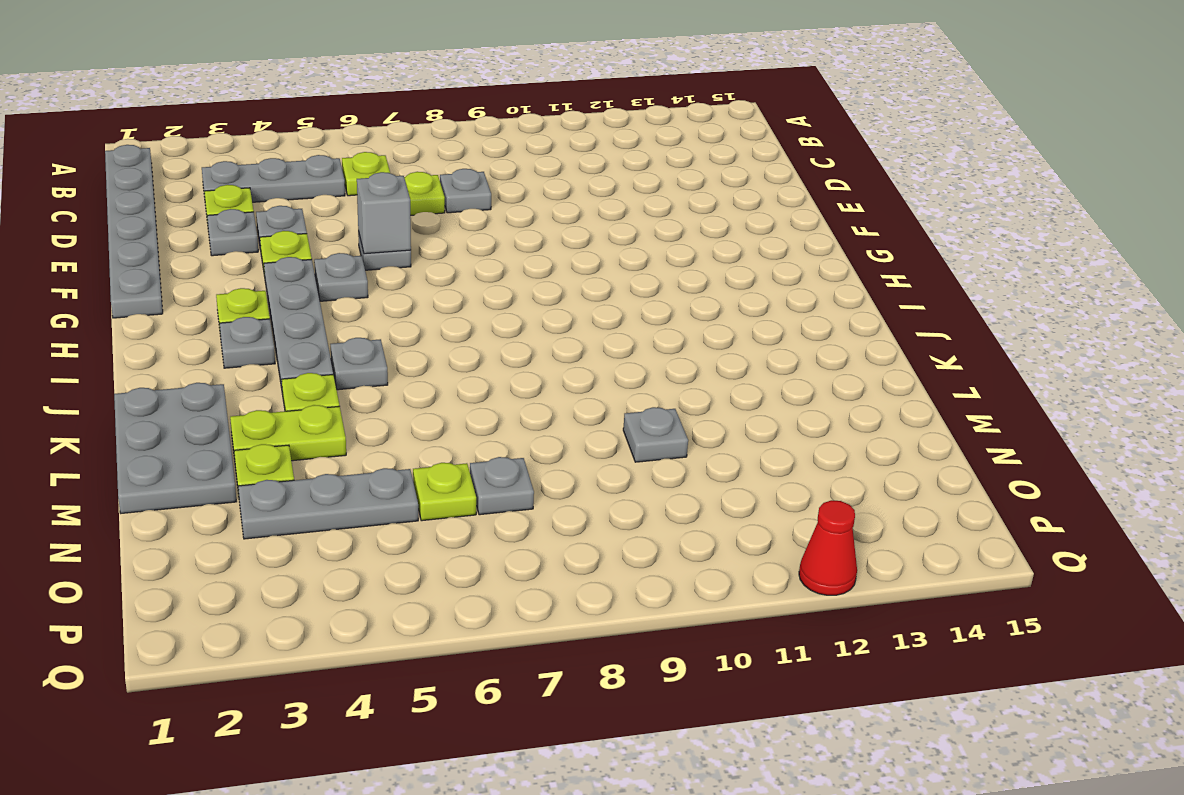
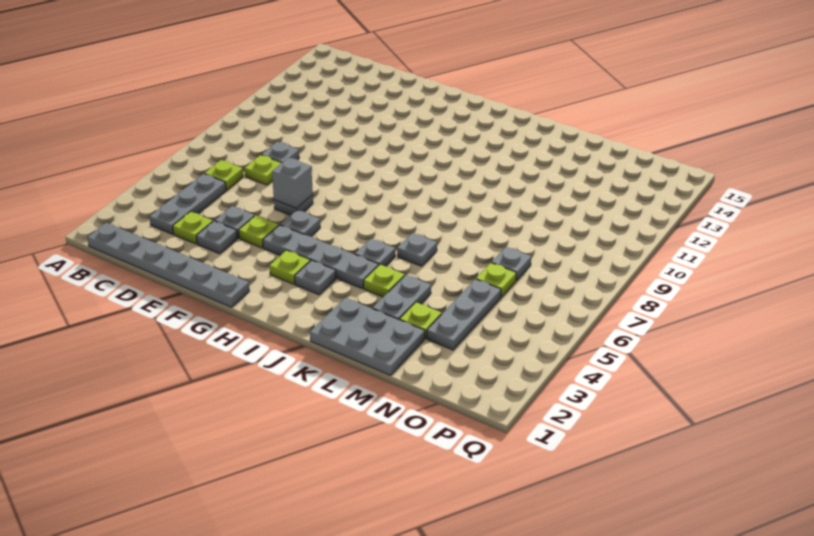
lime plate L3:L4 level 1 -> grey plate L3:L4 level 1
grey plate M10 level 1 -> grey plate K6 level 1
red cone Q12 level 1 -> none

